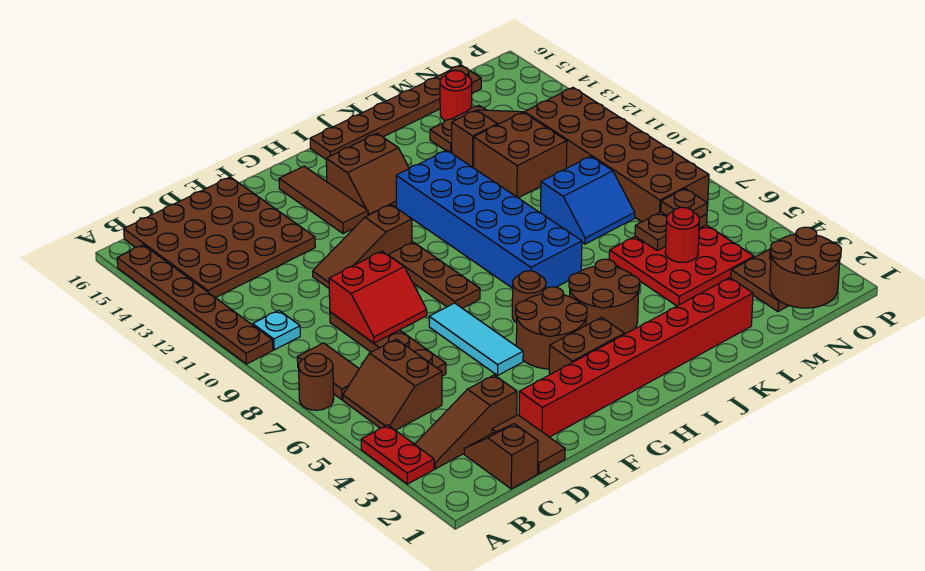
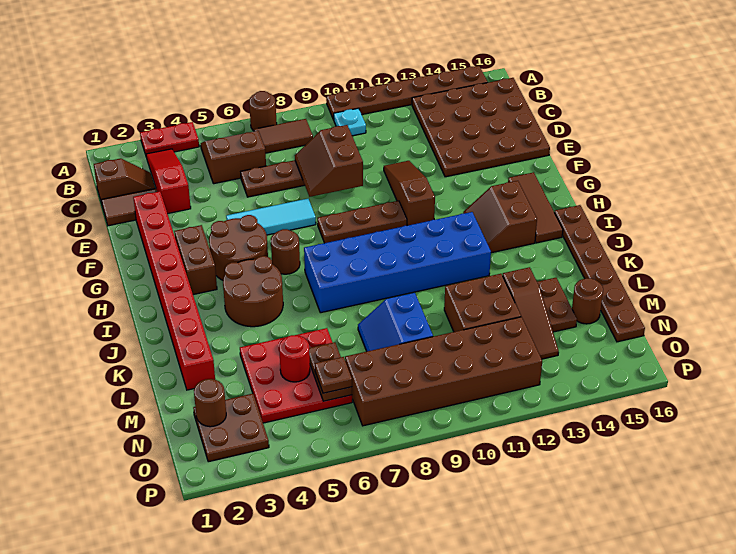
brown slope B3:D3 level 1 top D -> red slope B3:D3 level 1 top D
red slope D8:E9 level 2 top 9 -> brown slope D8:E9 level 2 top 9
brown tile G13:G15 level 1 -> brown tile G15:I15 level 1
red round brick M15 level 1 -> brown round brick M15 level 1
brown round brick N1:O2 level 2 -> brown round brick N2 level 2

